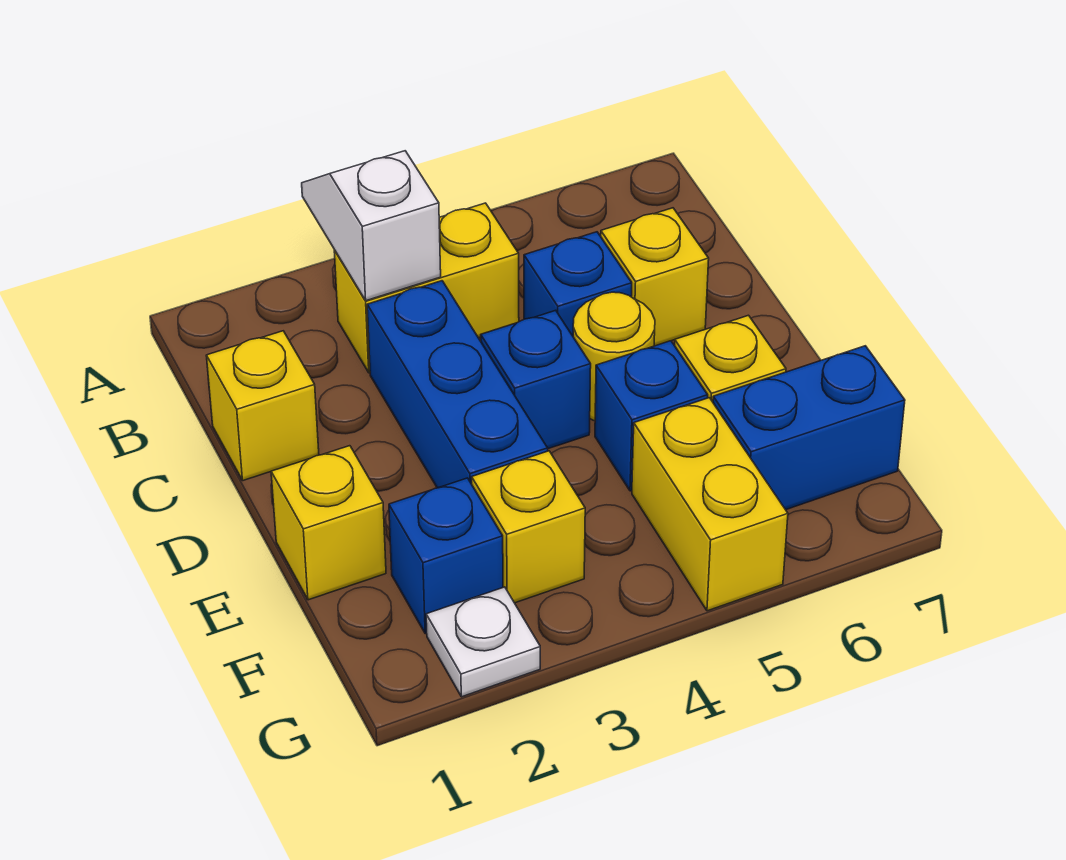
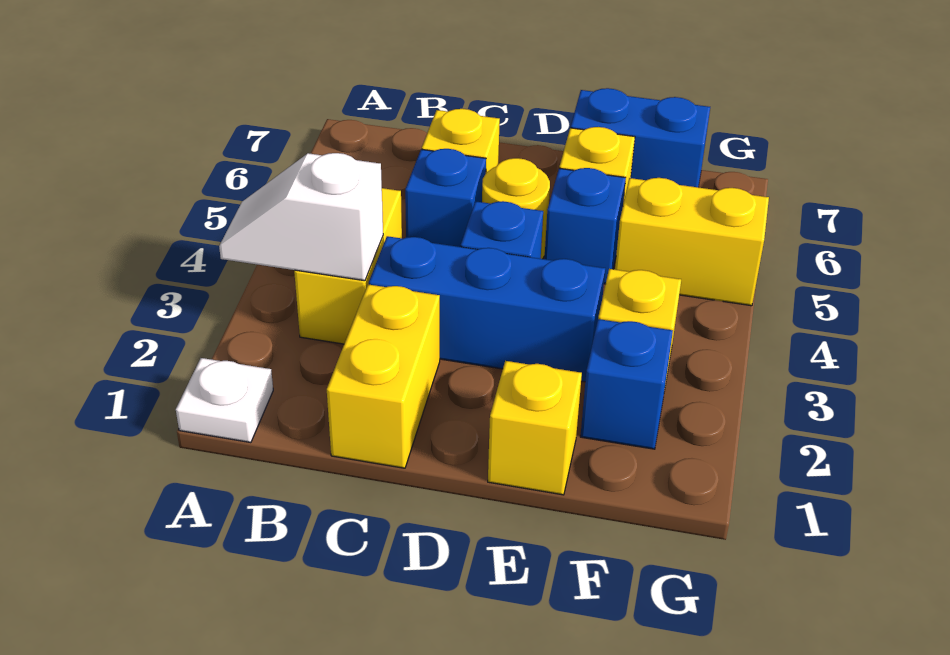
yellow brick C1 level 1 -> yellow brick C1:C2 level 1
blue brick F6:F7 level 1 -> blue brick E7:F7 level 1
white plate G2 level 1 -> white plate A1 level 1

